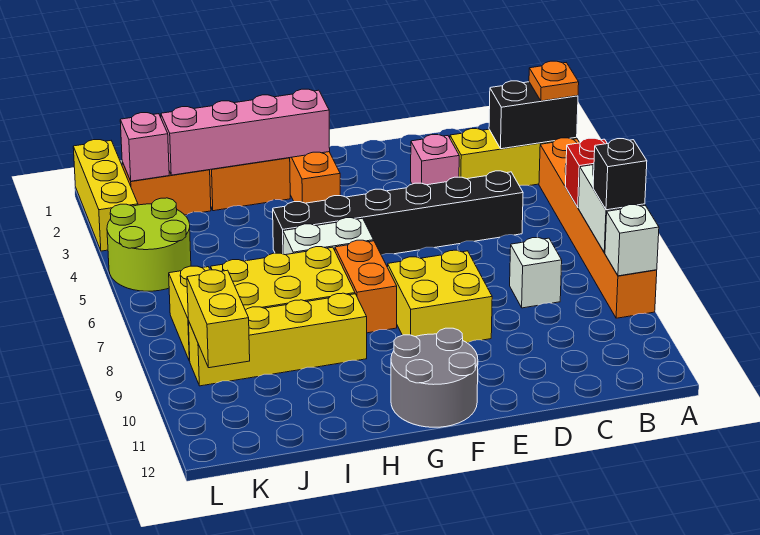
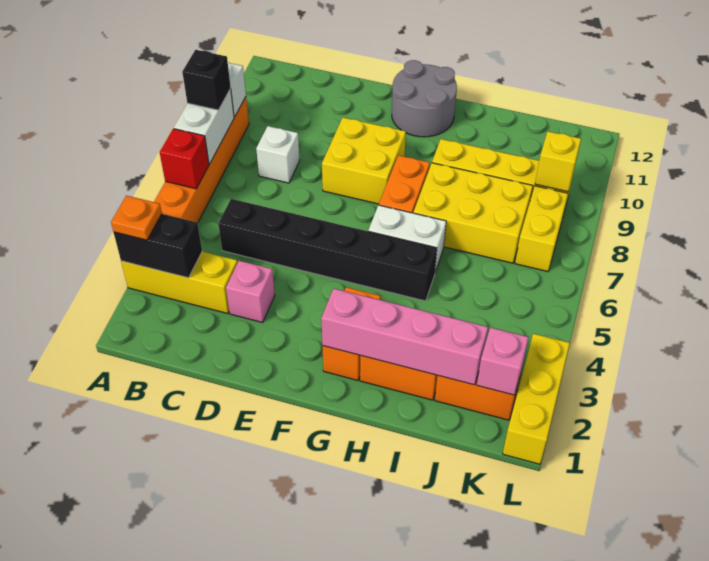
lime round brick K4:L5 level 1 -> none
yellow brick K9:K10 level 2 -> yellow brick K9 level 2

